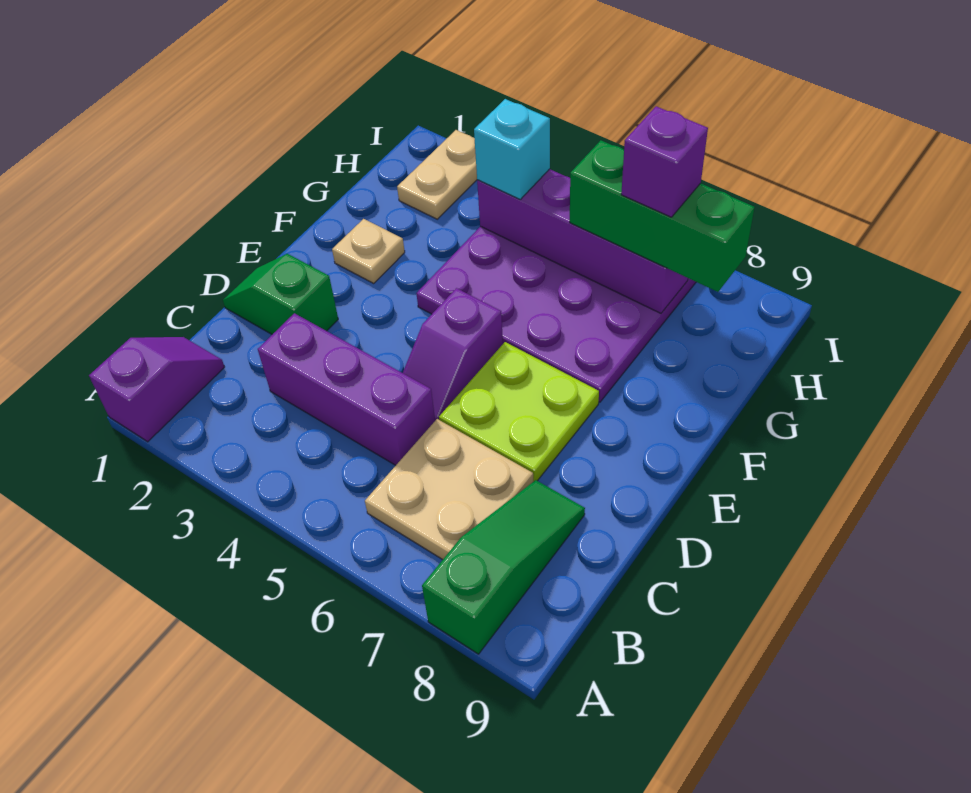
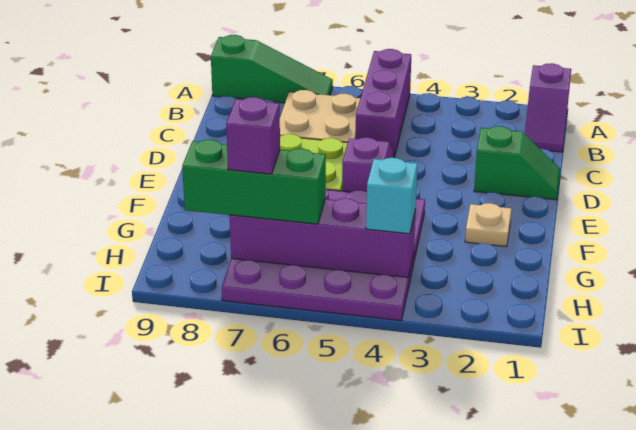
green slope A8:C8 level 1 top A -> green slope A7:A9 level 1 top 9
purple brick C3:C5 level 1 -> purple brick A5:C5 level 1
tan plate H2:I2 level 1 -> none

